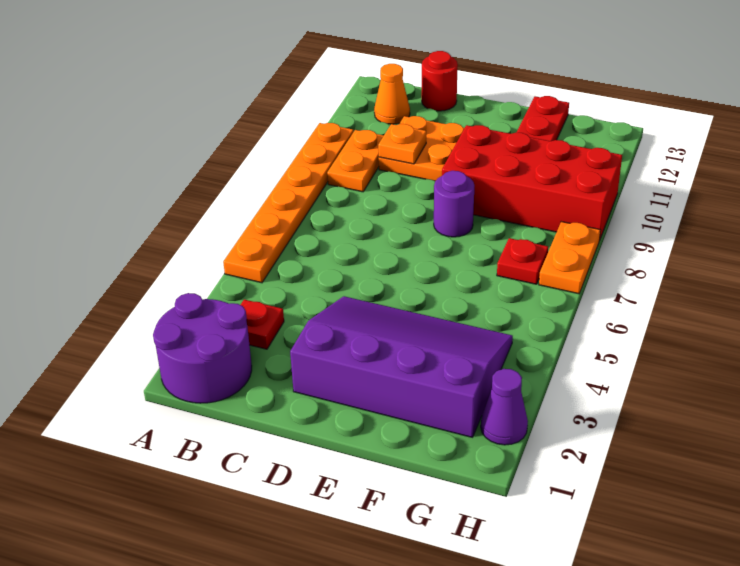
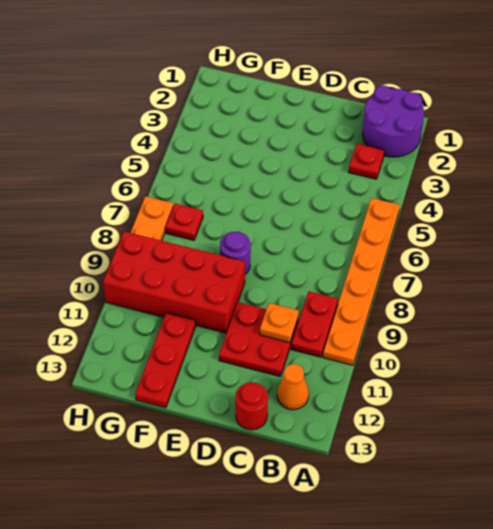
orange plate B9:B10 level 1 -> red plate B9:B10 level 1
orange plate C10:D11 level 1 -> red plate C10:D11 level 1
purple slope D2:G4 level 1 top 2 -> none
purple cone H2 level 1 -> none

